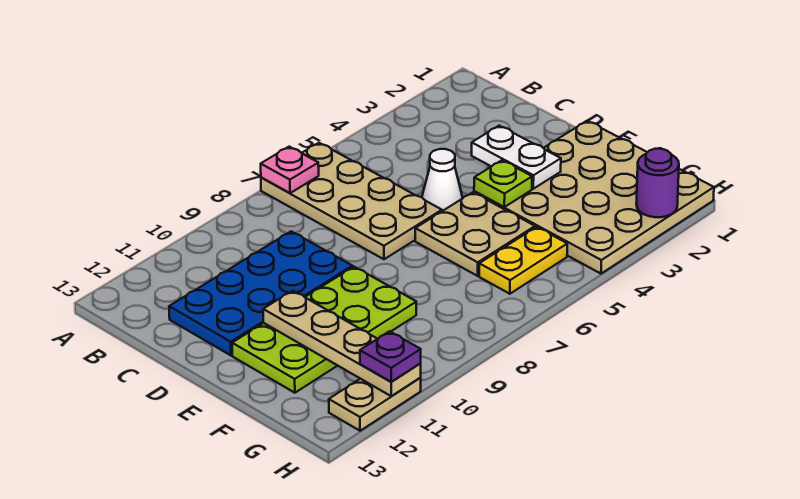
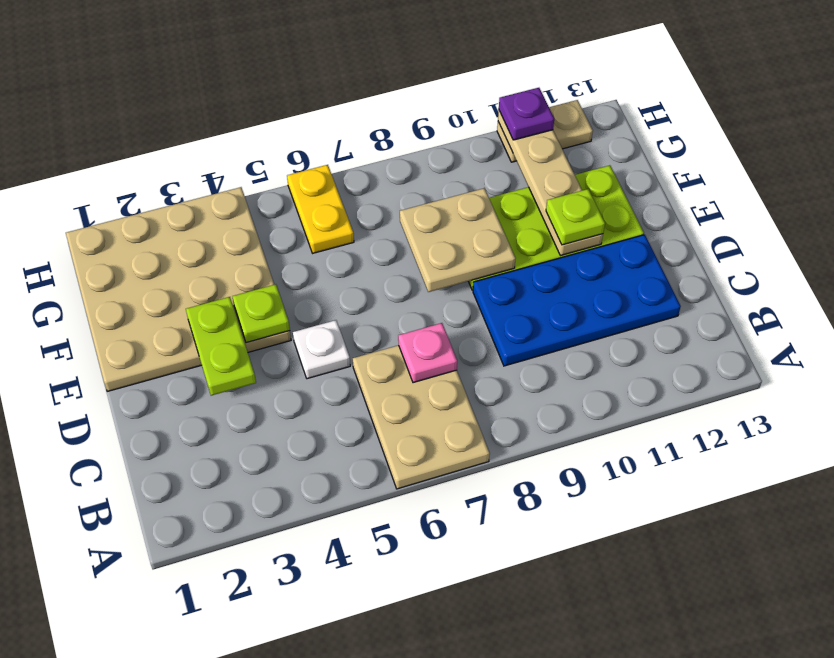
tan plate A6:D7 level 1 -> tan plate A6:C7 level 1
pink plate A7 level 2 -> pink plate C7 level 2
white plate D3:E3 level 2 -> lime plate D3:E3 level 2
white cone D5 level 1 -> white plate D5 level 1
tan plate E5:F6 level 1 -> tan plate E8:F9 level 2
none -> lime plate E11 level 3
yellow plate G5:G6 level 1 -> yellow plate G6:H6 level 1
purple round brick H2 level 2 -> none

